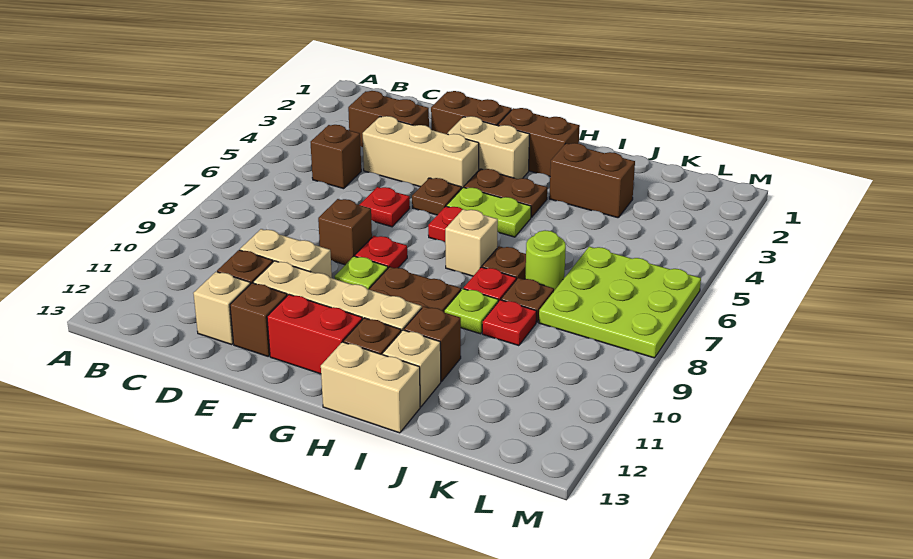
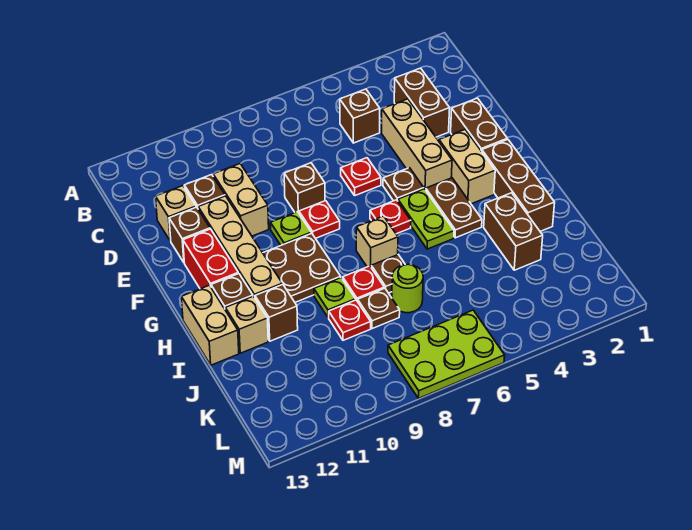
brown brick G2:H2 level 1 -> brown brick G2:I2 level 1
lime plate K6:M8 level 1 -> lime plate L6:M8 level 1

